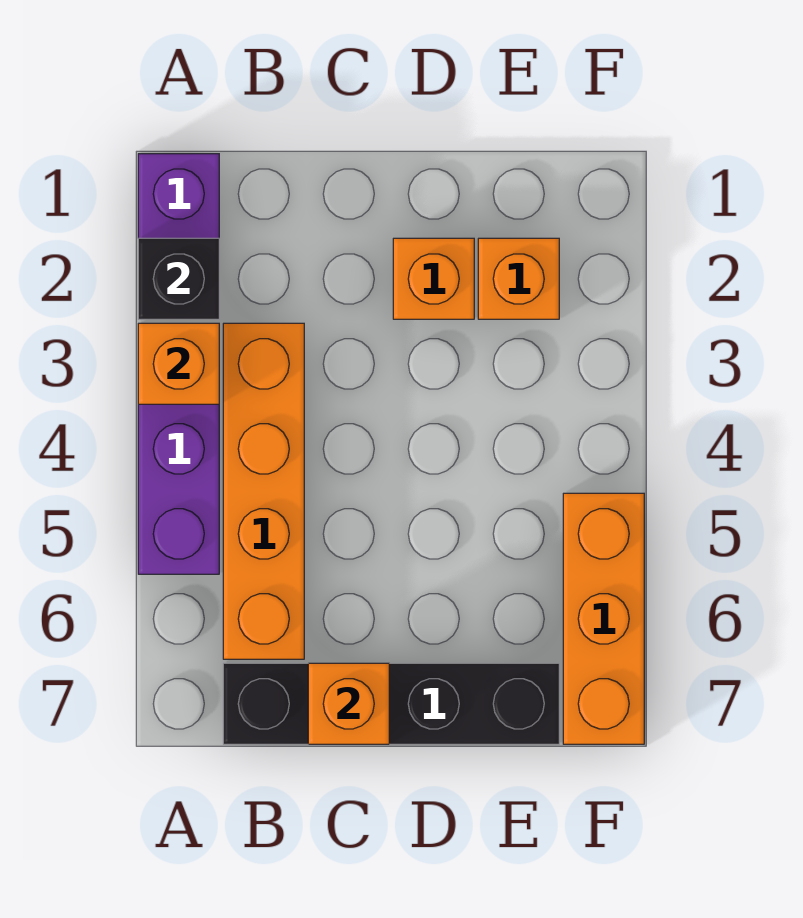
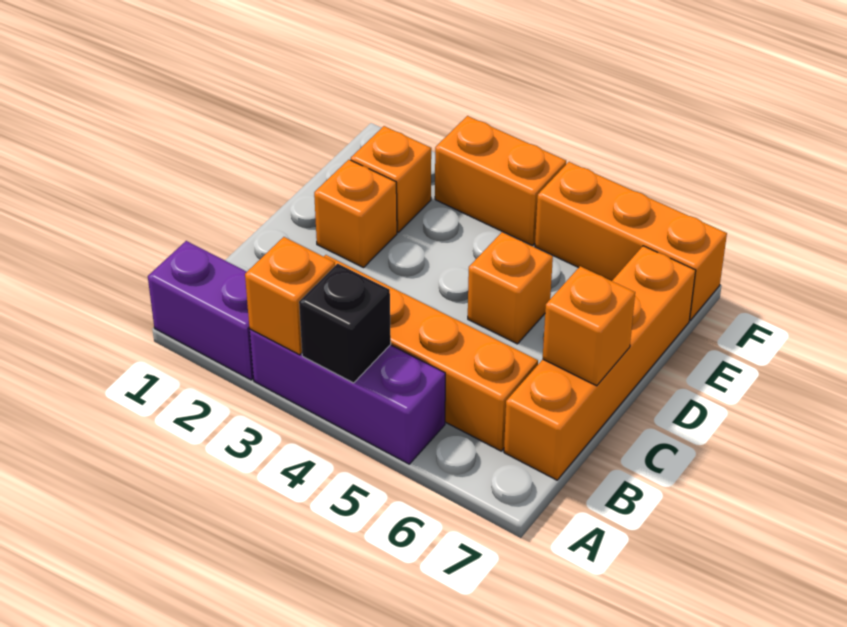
black brick A2 level 2 -> black brick A4 level 2
black brick B7:E7 level 1 -> orange brick B7:E7 level 1
none -> orange brick D5 level 1
none -> orange brick F3:F4 level 1

